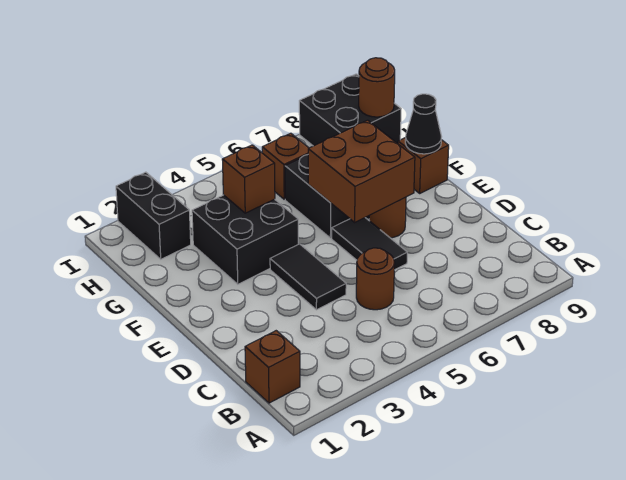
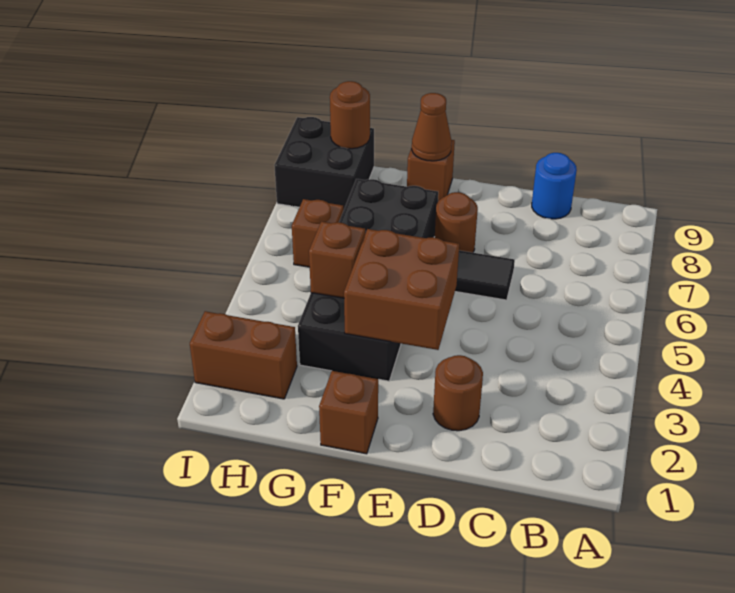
brown brick B1 level 1 -> brown brick F1 level 1
brown round brick C5 level 1 -> brown round brick D2 level 1
none -> blue round brick C9 level 1
black tile D4:E4 level 1 -> none
brown brick E6:F7 level 2 -> brown brick E3:F4 level 2
black cone F9 level 2 -> brown cone F9 level 2
black brick H2:I2 level 1 -> brown brick H2:I2 level 1

